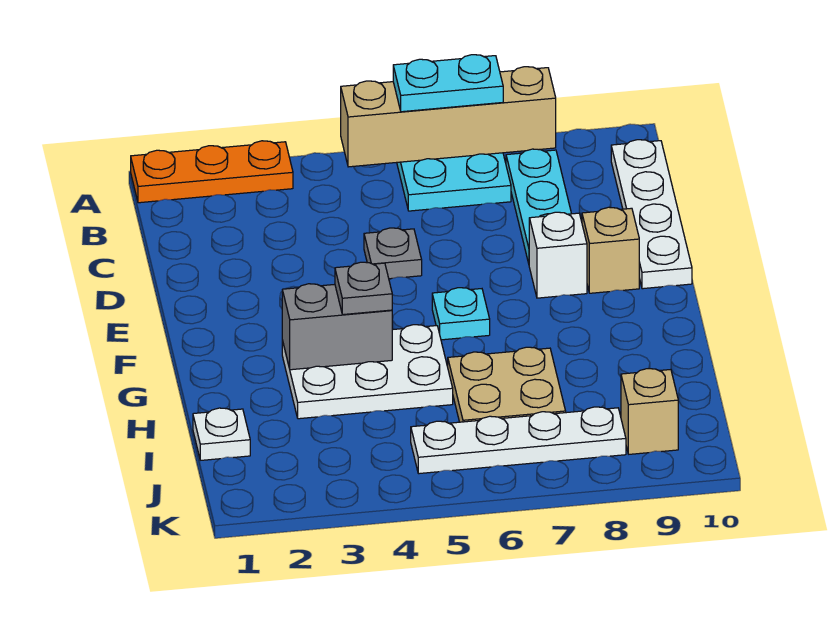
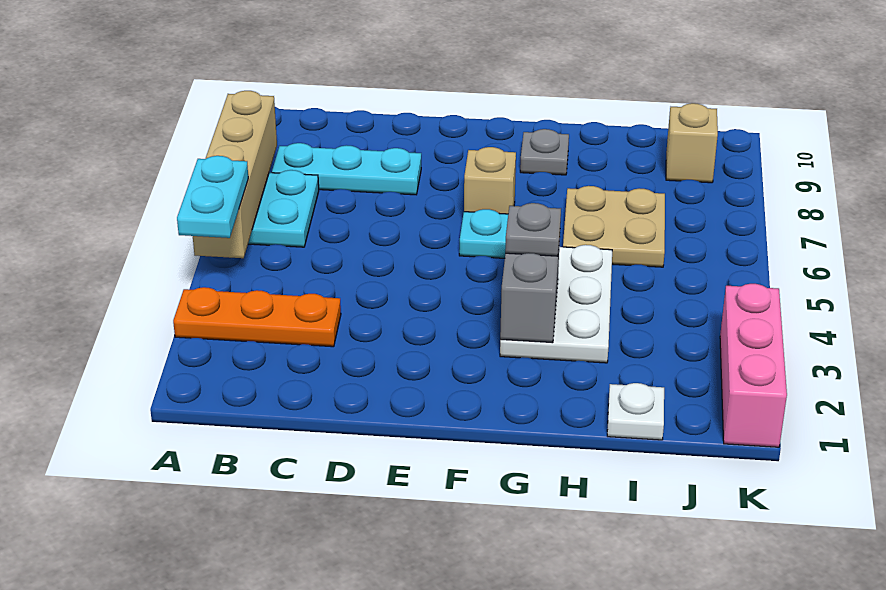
orange plate A1:A3 level 1 -> orange plate A3:C3 level 1
cyan plate A6:A7 level 3 -> cyan plate A4:A5 level 3
white plate B10:E10 level 1 -> none
grey plate D5 level 1 -> grey plate G9 level 1
white brick E8 level 1 -> none
tan brick E9 level 1 -> tan brick F7 level 1
white plate J5:J8 level 1 -> none
none -> pink brick K1:K3 level 1

